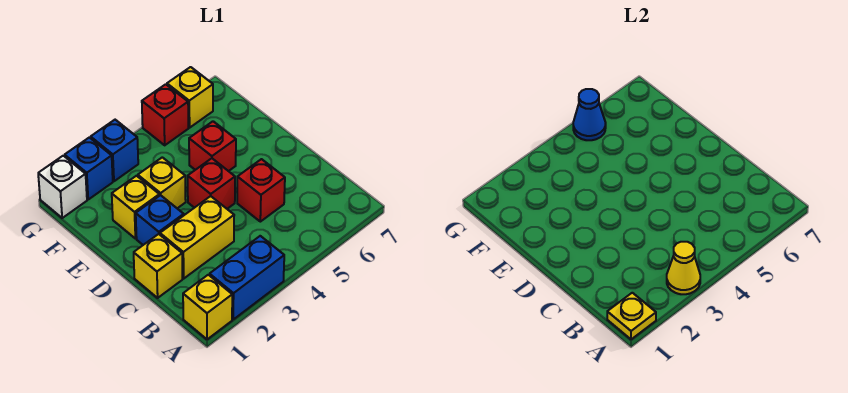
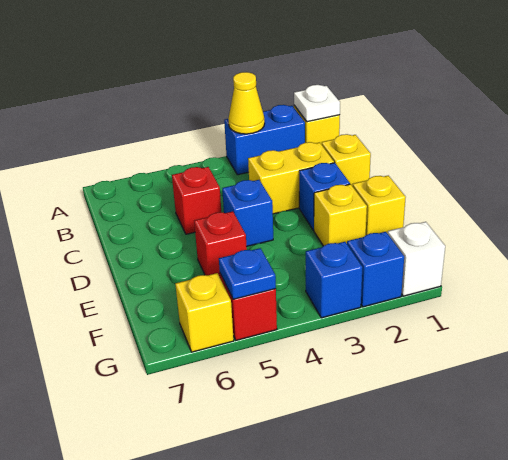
yellow plate A1 level 2 -> white plate A1 level 2
red brick D4 level 1 -> blue brick D4 level 1
yellow brick E3 level 1 -> yellow brick E1 level 1
blue cone G5 level 2 -> blue plate G5 level 2

